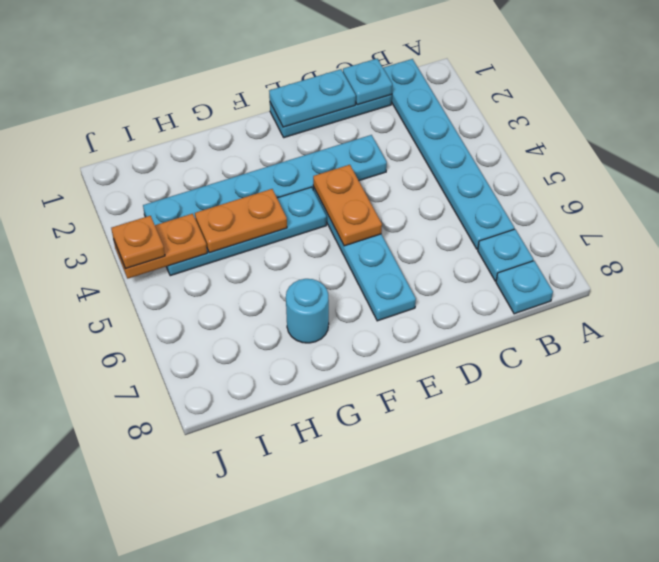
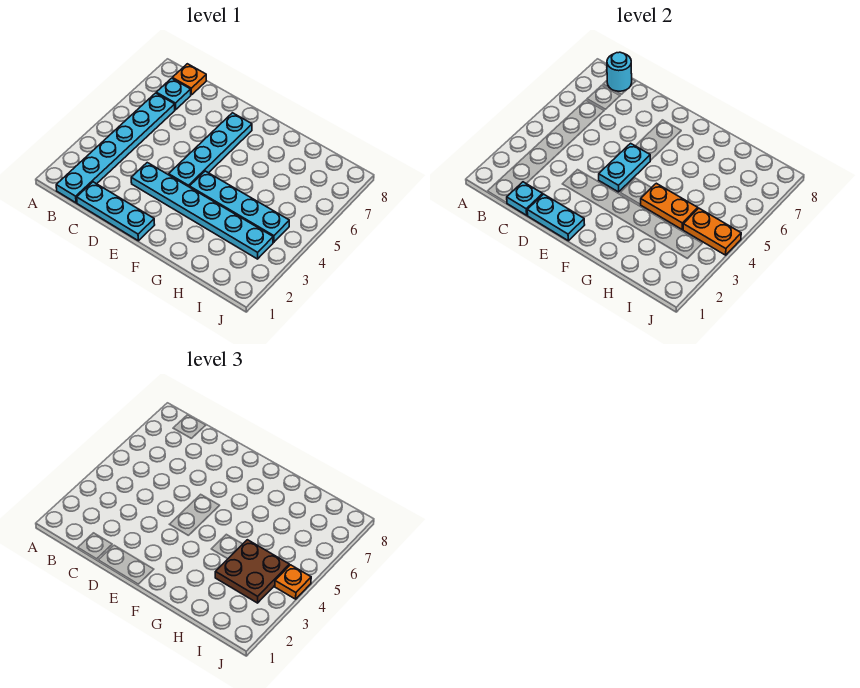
cyan plate B8 level 1 -> orange plate B8 level 1
orange plate E4:E5 level 2 -> cyan plate E4:E5 level 2
cyan round brick G7 level 1 -> cyan round brick B8 level 2
none -> brown plate H3:I4 level 3

